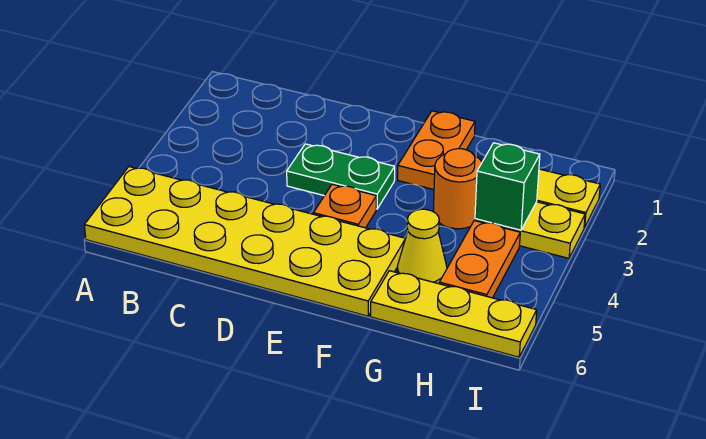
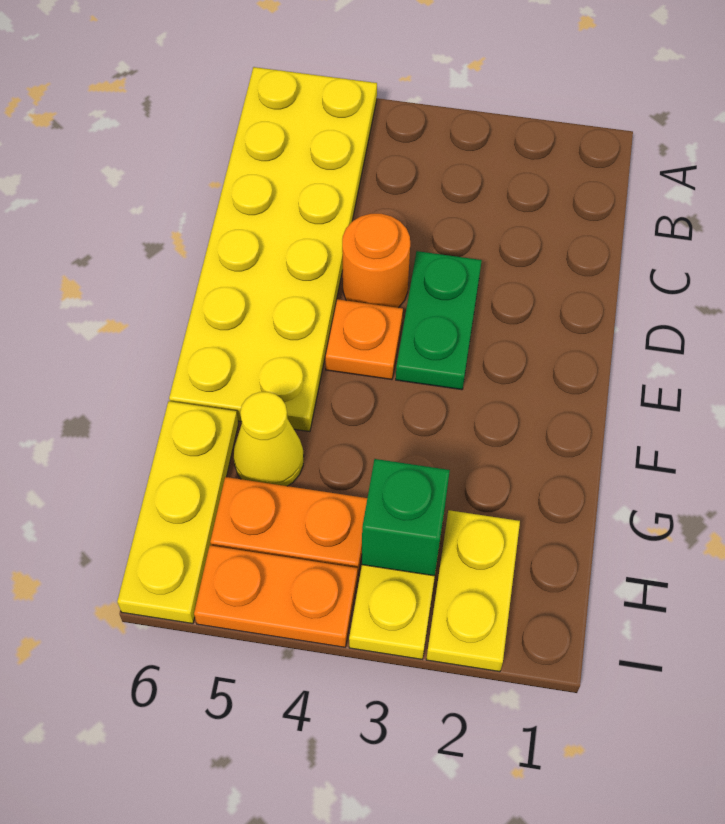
orange plate F1:F2 level 1 -> orange plate I4:I5 level 1
orange round brick G3 level 1 -> orange round brick D4 level 1

